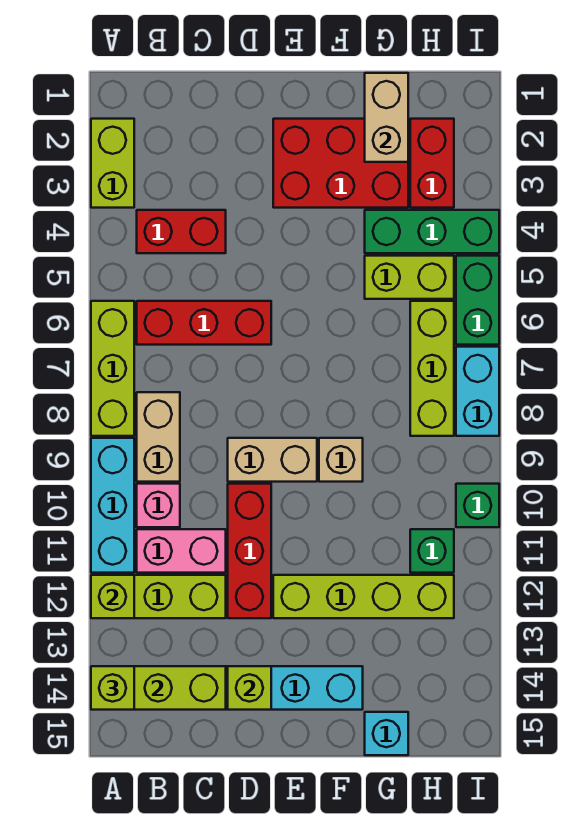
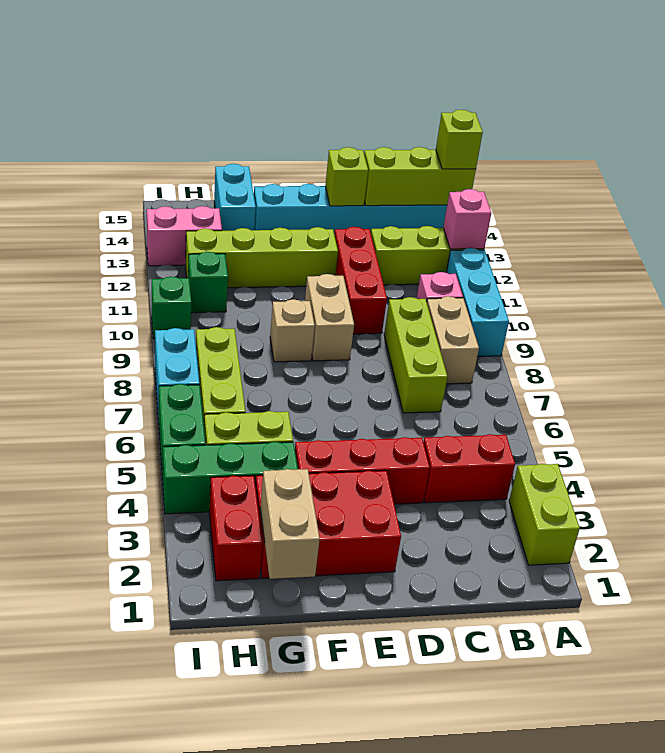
lime brick A6:A8 level 1 -> lime brick C7:C9 level 1
lime brick A12 level 2 -> pink brick A12 level 2
red brick B6:D6 level 1 -> red brick D4:F4 level 1
pink brick B11:C11 level 1 -> pink brick H13:I13 level 1
tan brick D9:E9 level 1 -> tan brick E9:E10 level 1
cyan brick G15 level 1 -> cyan brick G14:G15 level 1

